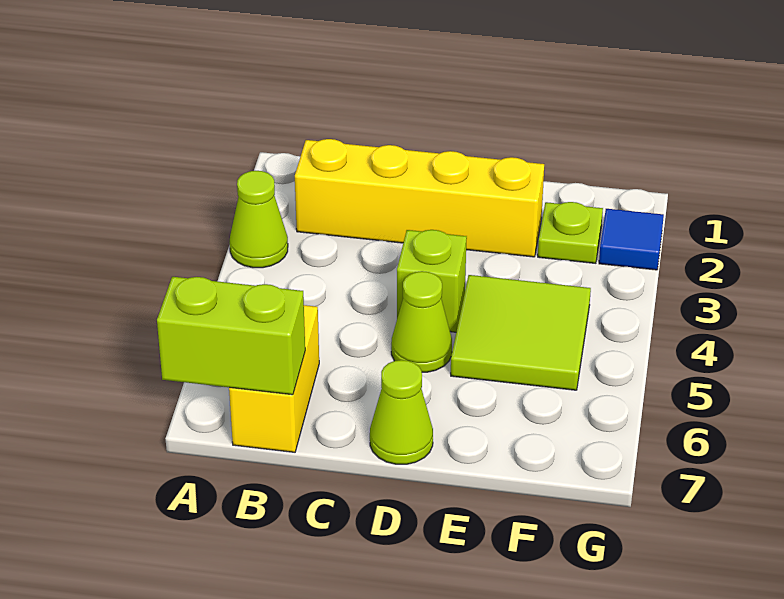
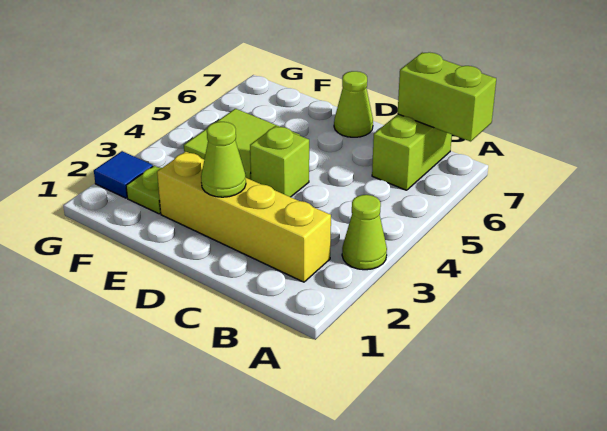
yellow brick B6:B7 level 1 -> lime brick B6:B7 level 1
lime cone D5 level 1 -> lime cone D2 level 2

